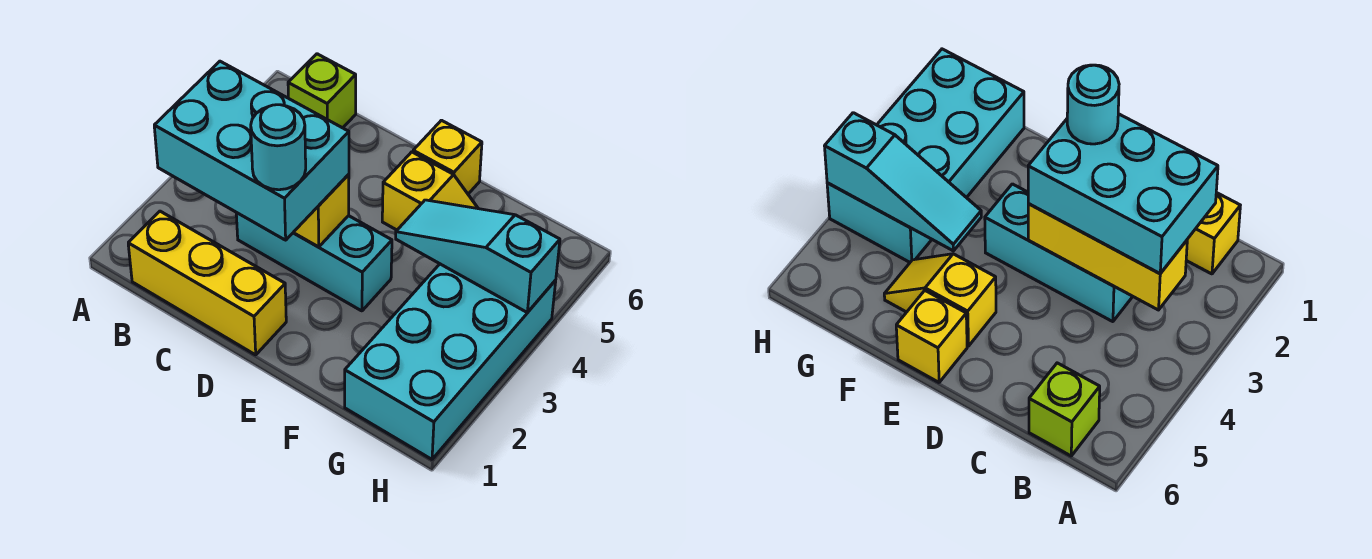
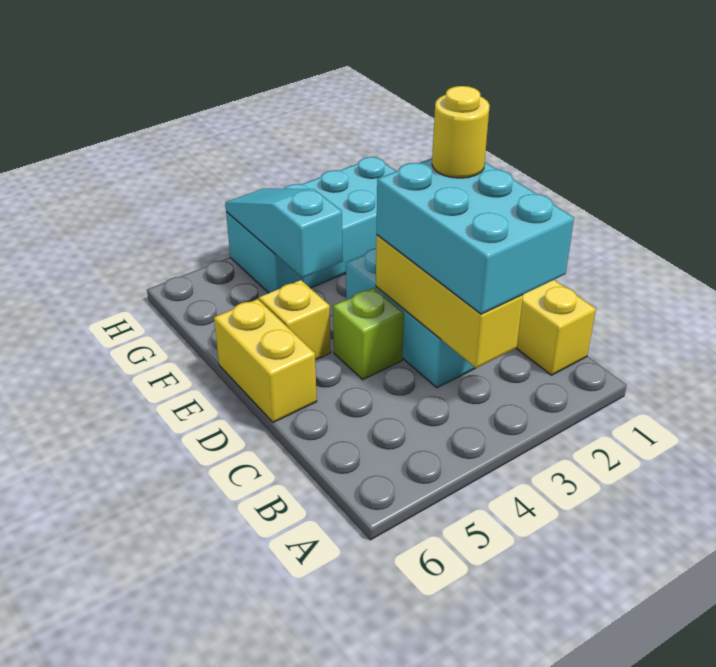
lime brick B6 level 1 -> lime brick D4 level 1
cyan round brick D2 level 4 -> yellow round brick D2 level 4
yellow brick E6 level 1 -> yellow brick D6:E6 level 1
cyan slope F4:H4 level 2 top H -> cyan slope F4:H4 level 2 top F

